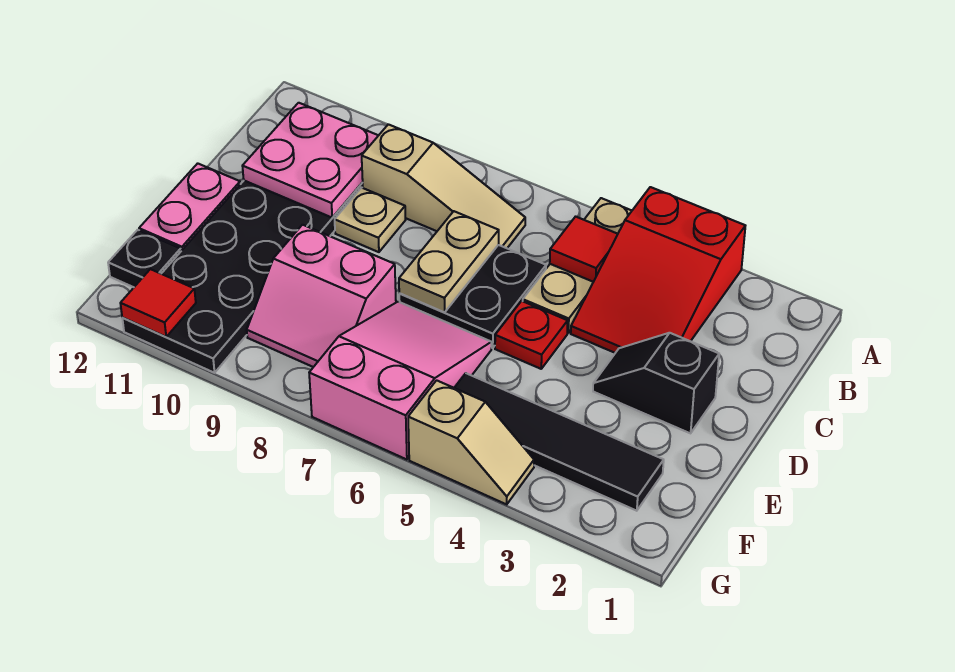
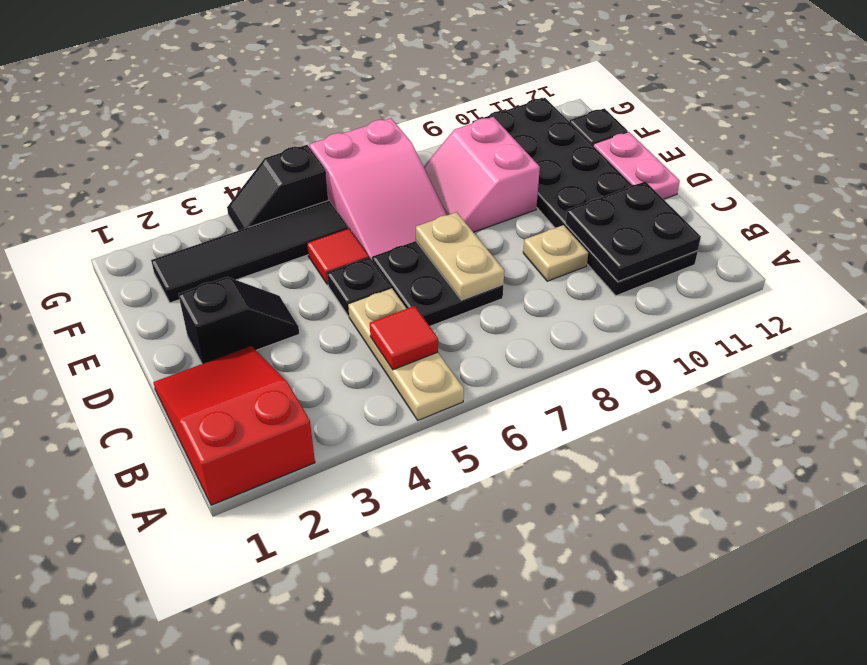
red slope A3:C4 level 1 top A -> red slope A1:C2 level 1 top A
tan slope B7:B9 level 1 top 9 -> none
pink plate B10:C11 level 2 -> black plate B10:C11 level 2
red plate D5 level 1 -> black plate D5 level 1
pink slope E8:F9 level 1 top E -> pink slope E8:F9 level 1 top 9
tan slope G4:G5 level 1 top 5 -> black slope G4:G5 level 1 top 5
red tile G11 level 2 -> red tile E5 level 1

